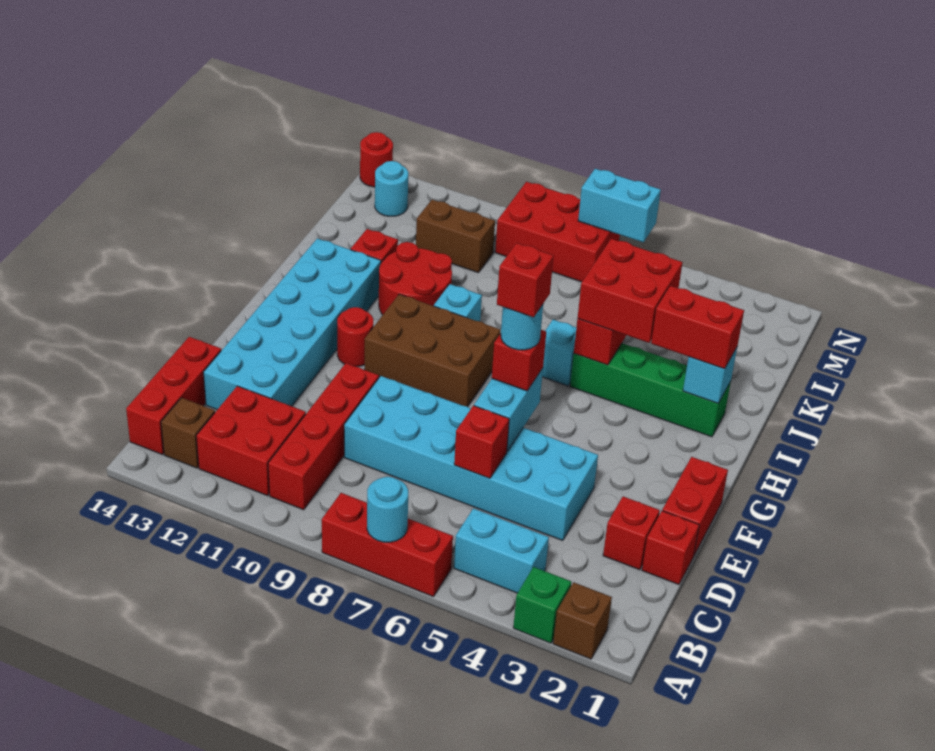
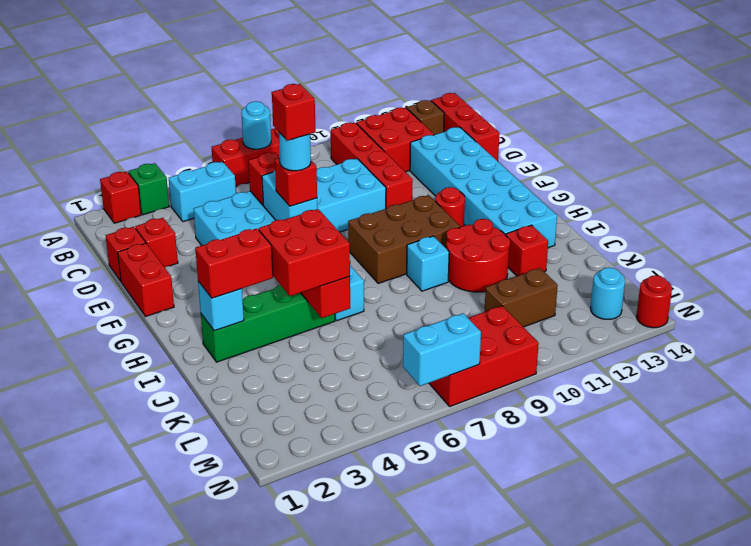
brown brick A2 level 1 -> red brick A2 level 1

